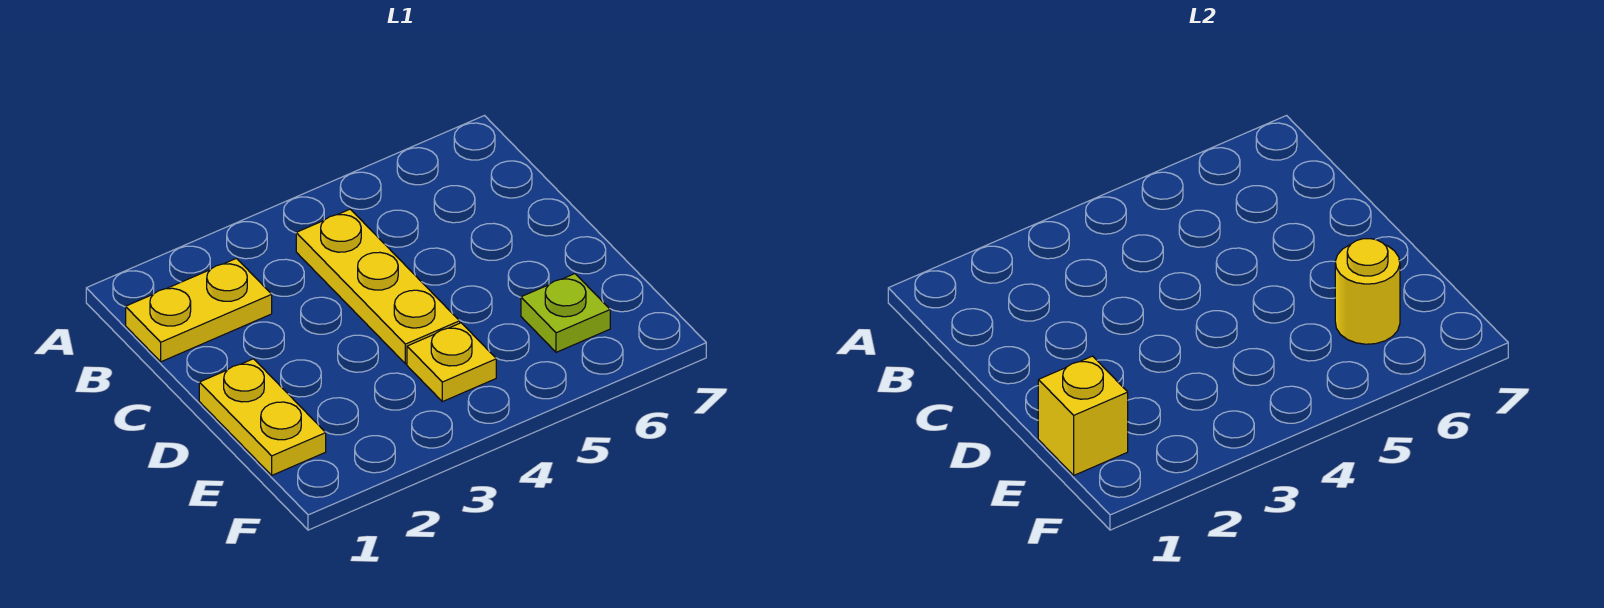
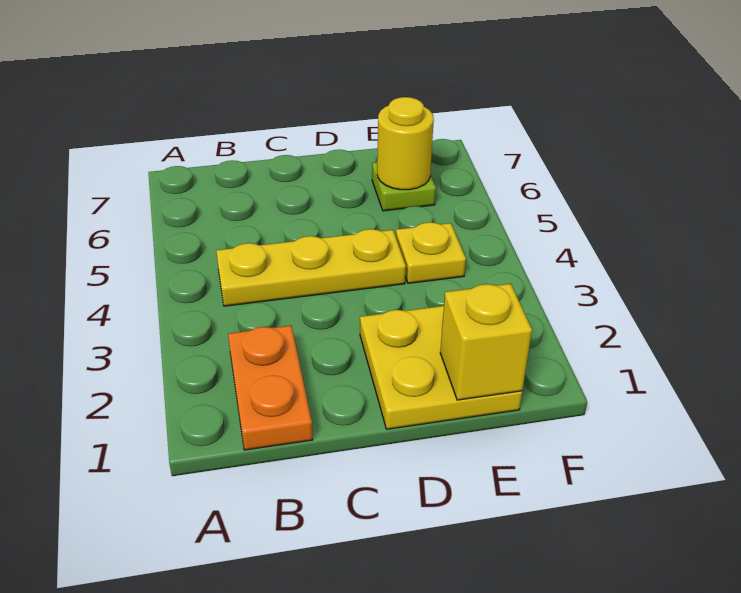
yellow plate B1:B2 level 1 -> orange plate B1:B2 level 1
yellow plate D1:E1 level 1 -> yellow plate D1:E2 level 1

